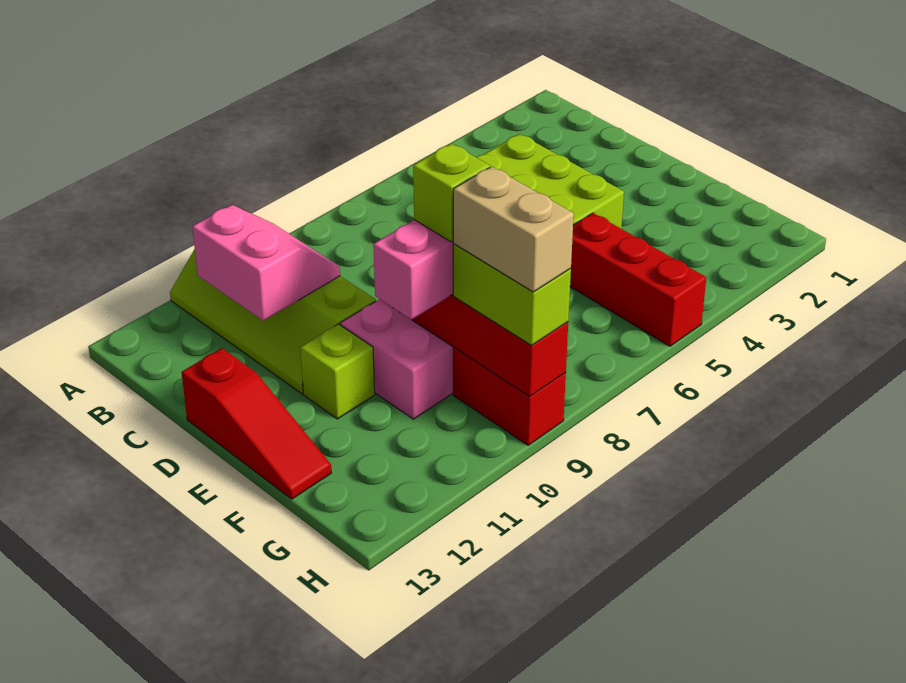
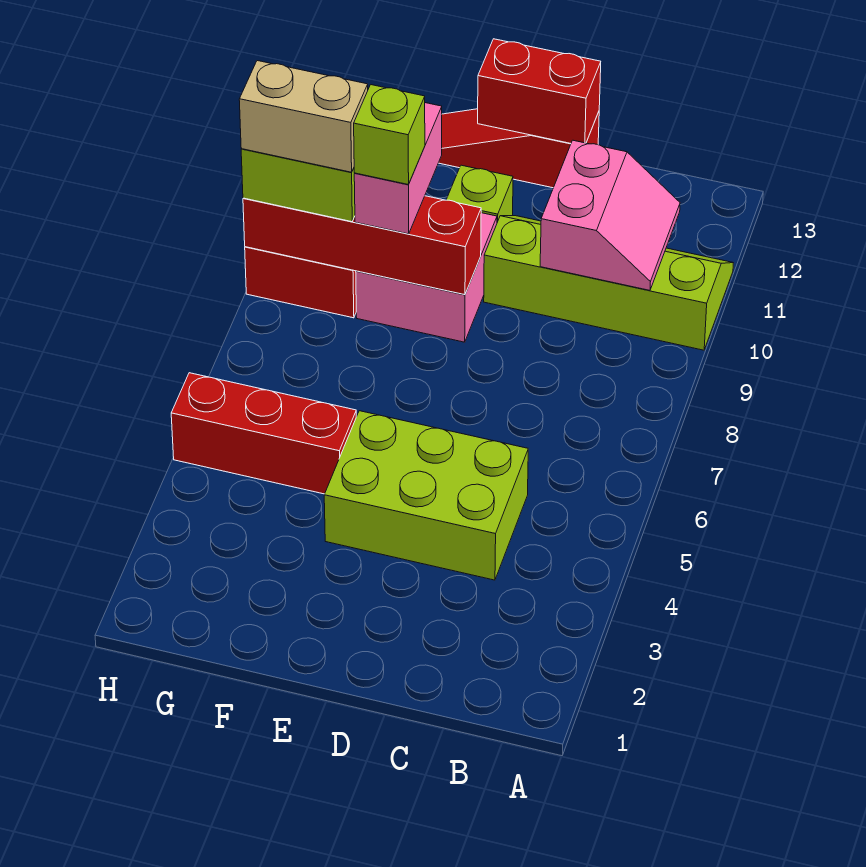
pink slope B10:C11 level 2 top 11 -> pink slope B10:C11 level 2 top C
none -> red brick D13:E13 level 2

